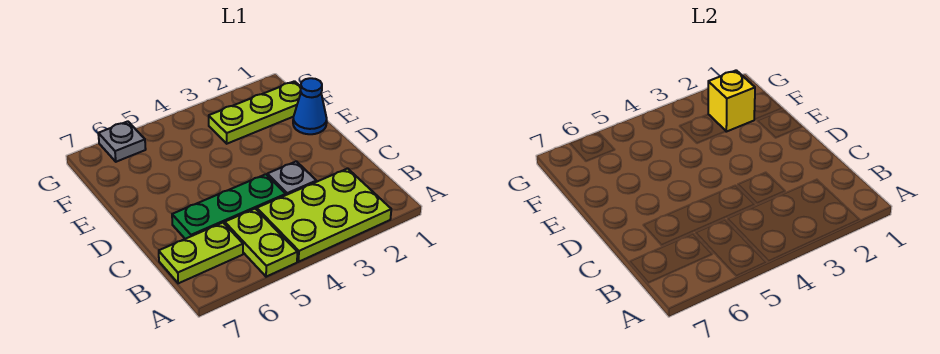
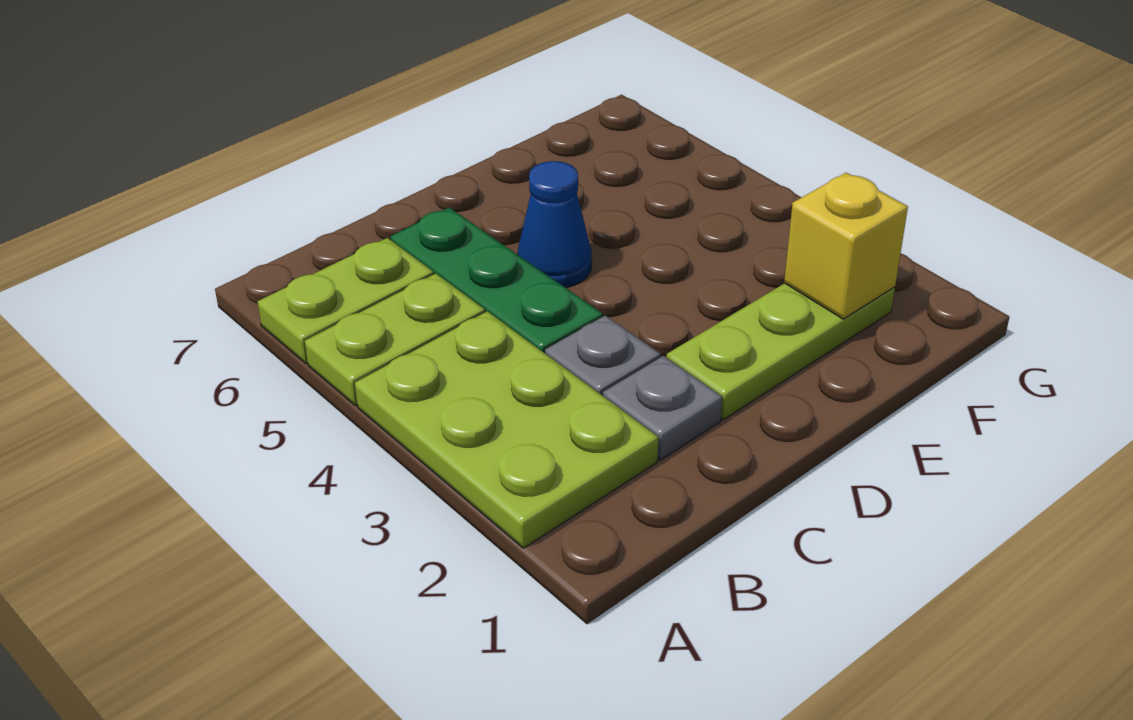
lime plate B6:B7 level 1 -> lime plate A6:B6 level 1
blue cone E1 level 1 -> blue cone D5 level 1
lime plate F1:F3 level 1 -> lime plate D2:F2 level 1
grey plate G6 level 1 -> grey plate C2 level 1

